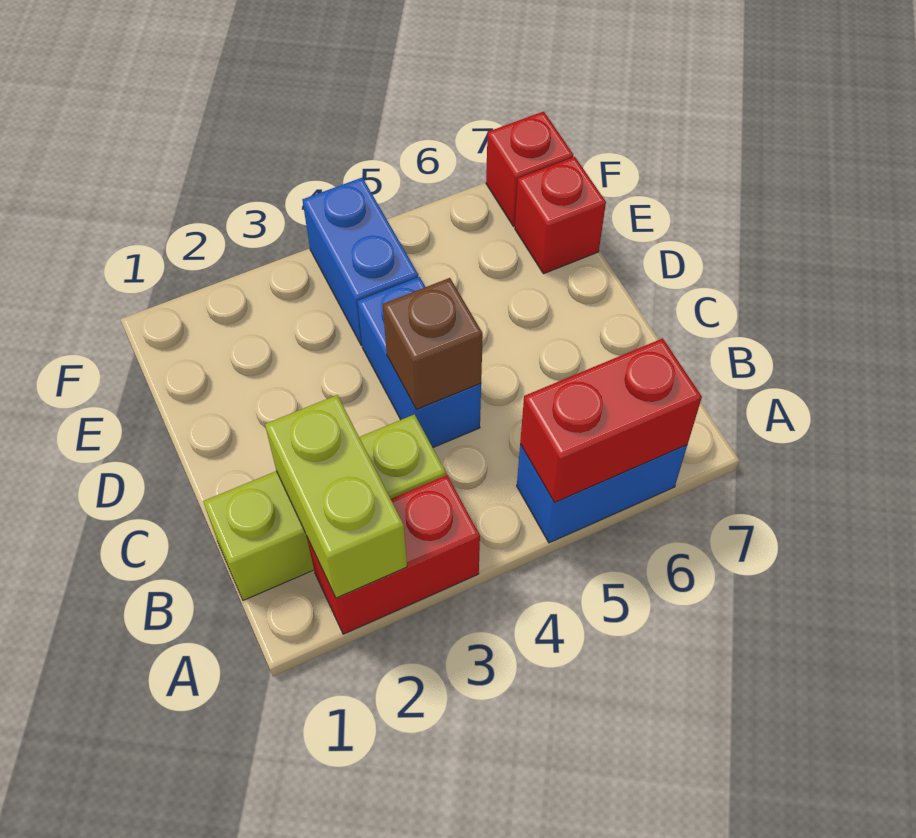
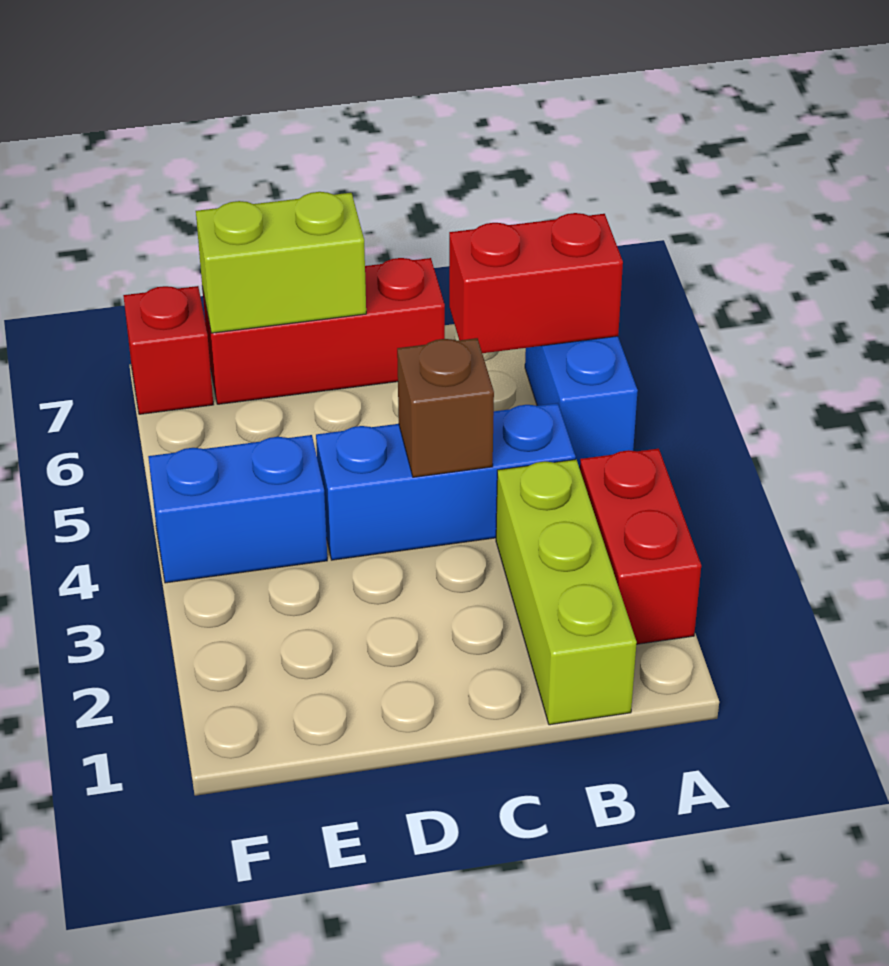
lime brick A2:B2 level 2 -> lime brick D7:E7 level 2
red brick A5:A6 level 2 -> red brick A6:B6 level 2
blue brick C4:D4 level 1 -> blue brick B4:D4 level 1
red brick E7 level 1 -> red brick C7:E7 level 1

